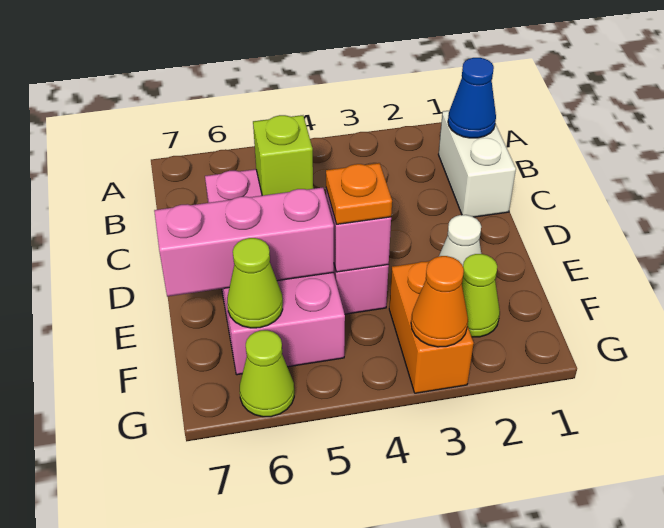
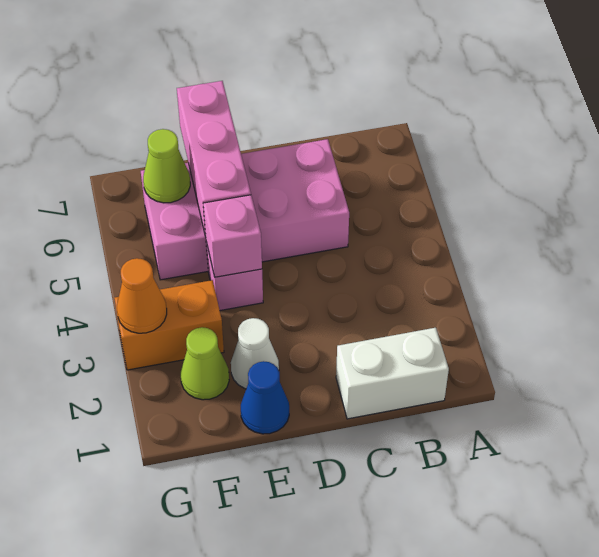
blue cone B1 level 2 -> blue cone E1 level 1
lime brick C5 level 2 -> none
orange plate E4 level 3 -> none
lime cone G6 level 1 -> none

